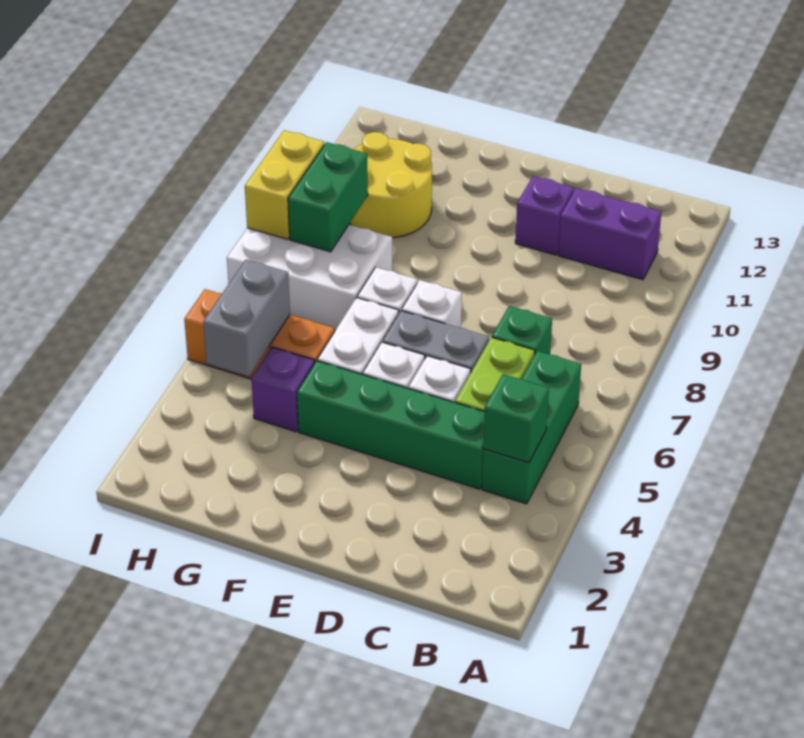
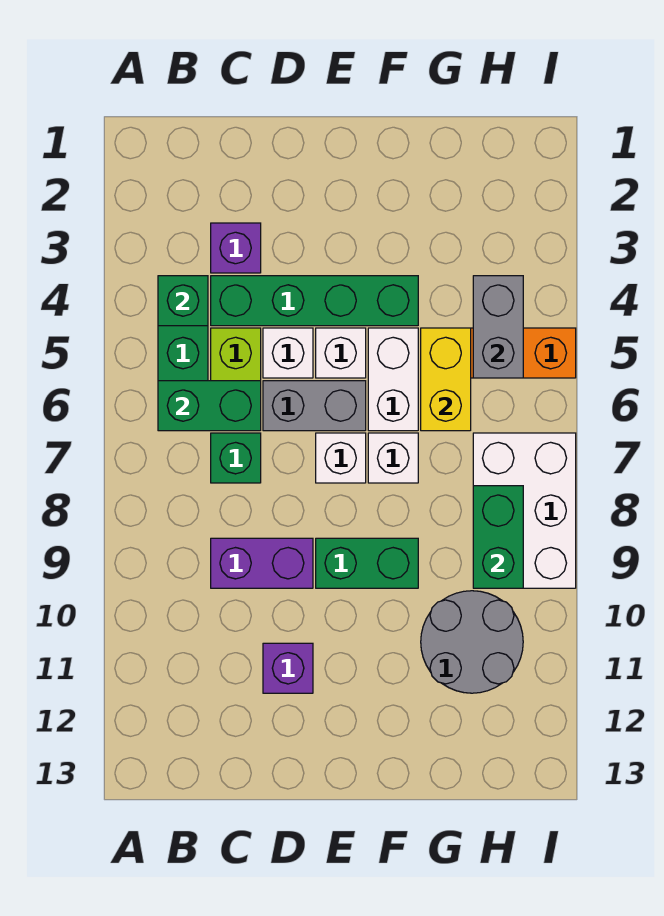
none -> green brick B6:C6 level 2
purple brick B11:C11 level 1 -> purple brick C9:D9 level 1
none -> green brick E9:F9 level 1
purple brick G4 level 1 -> purple brick C3 level 1
white brick G7:I8 level 1 -> white brick H7:I9 level 1
yellow round brick G10:H11 level 1 -> grey round brick G10:H11 level 1
yellow brick I8:I9 level 2 -> yellow brick G5:G6 level 2

